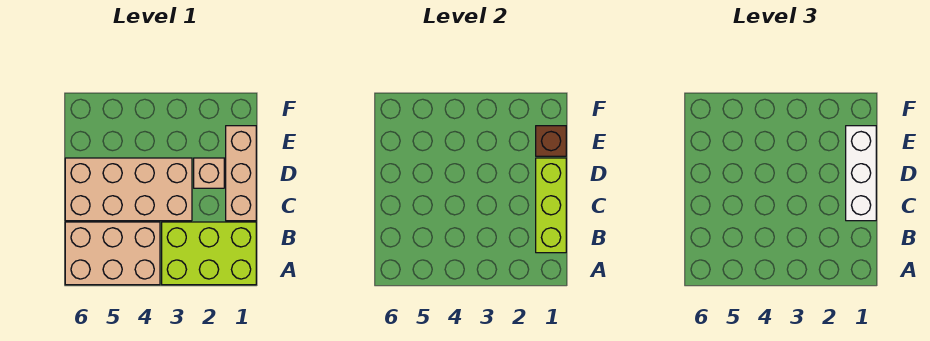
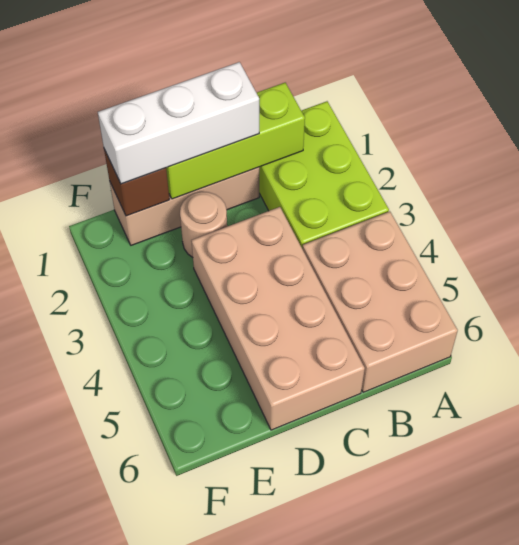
tan brick D2 level 1 -> tan round brick D2 level 1

